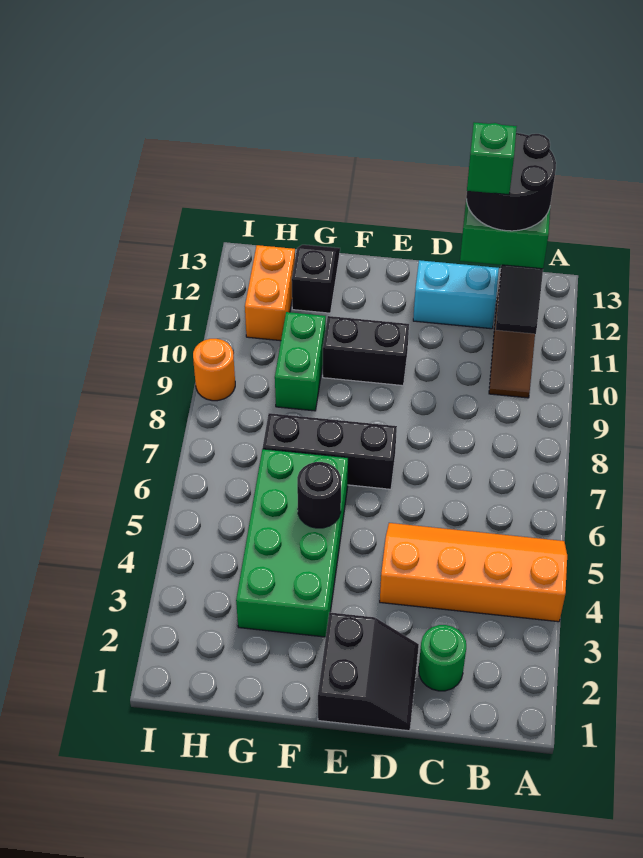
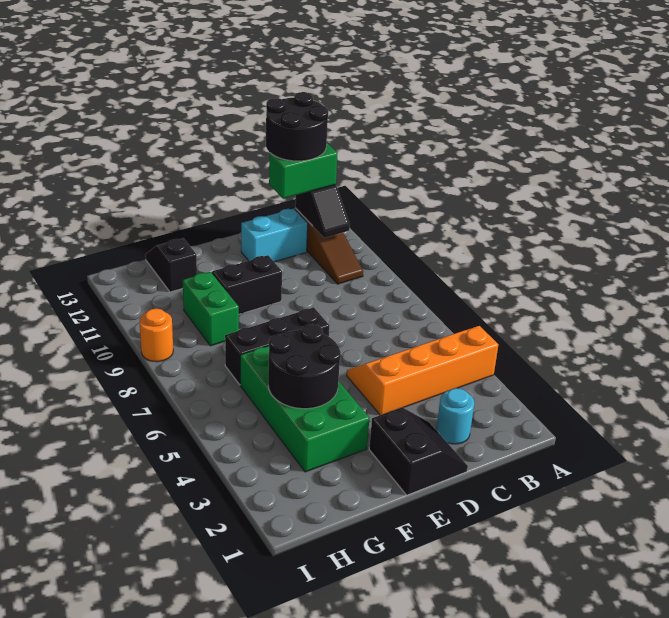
green round brick C2 level 1 -> cyan round brick C2 level 1
green brick C12 level 5 -> none
black round brick F5 level 2 -> black round brick F4:G5 level 2
orange brick H11:H12 level 1 -> none

